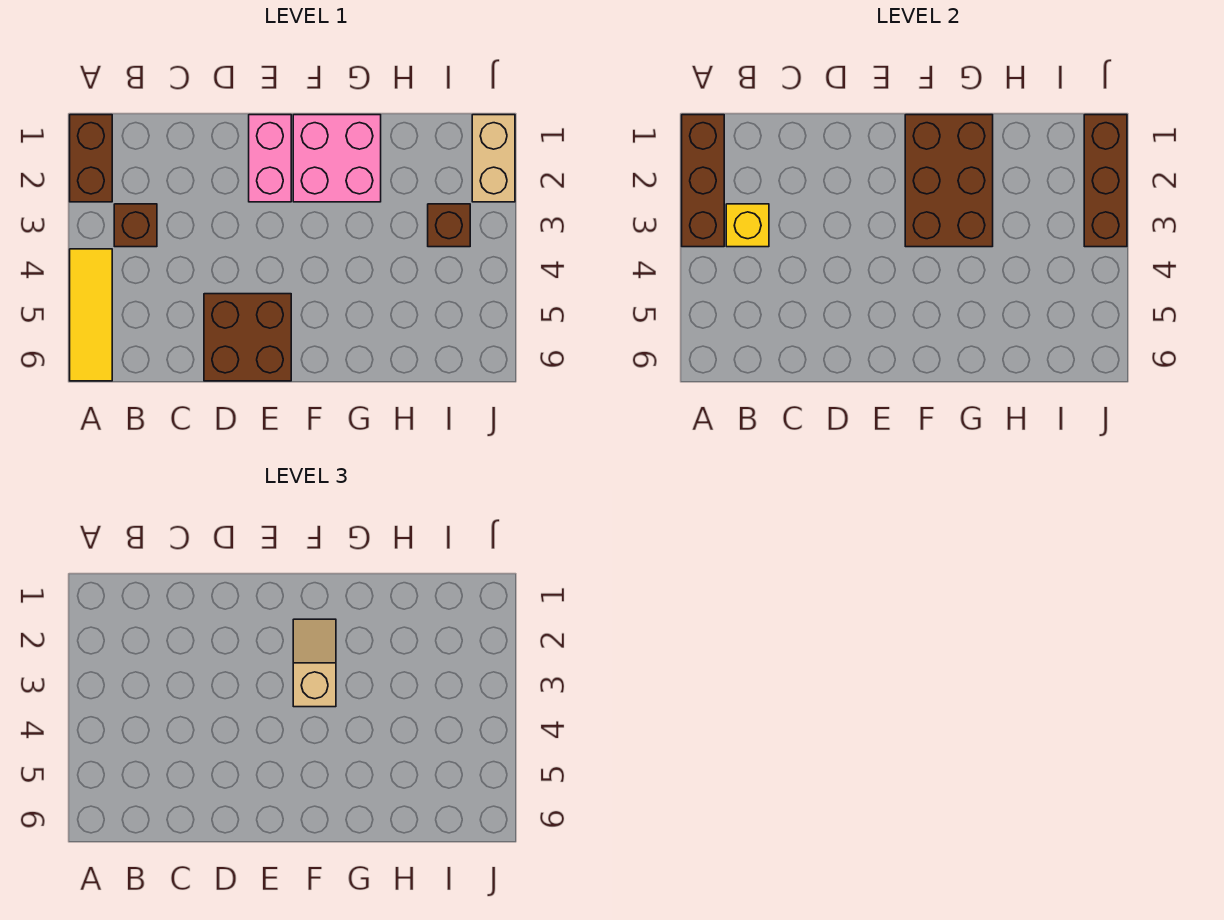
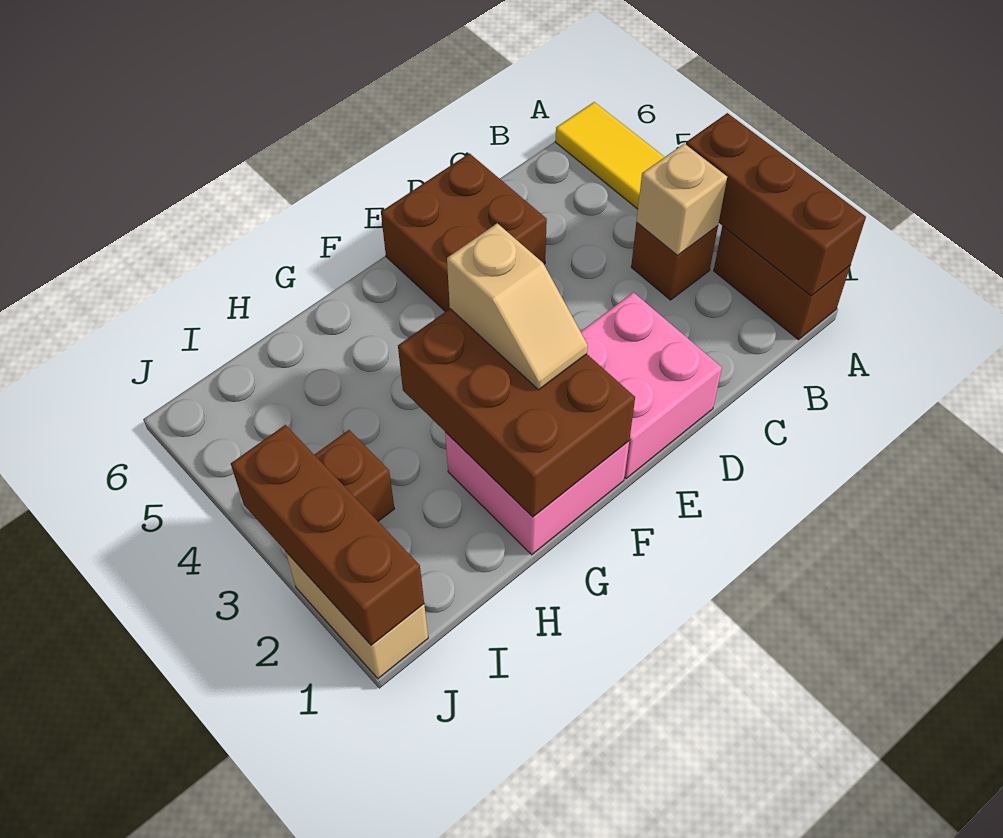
yellow brick B3 level 2 -> tan brick B3 level 2
pink brick E1:E2 level 1 -> pink brick D1:E2 level 1

